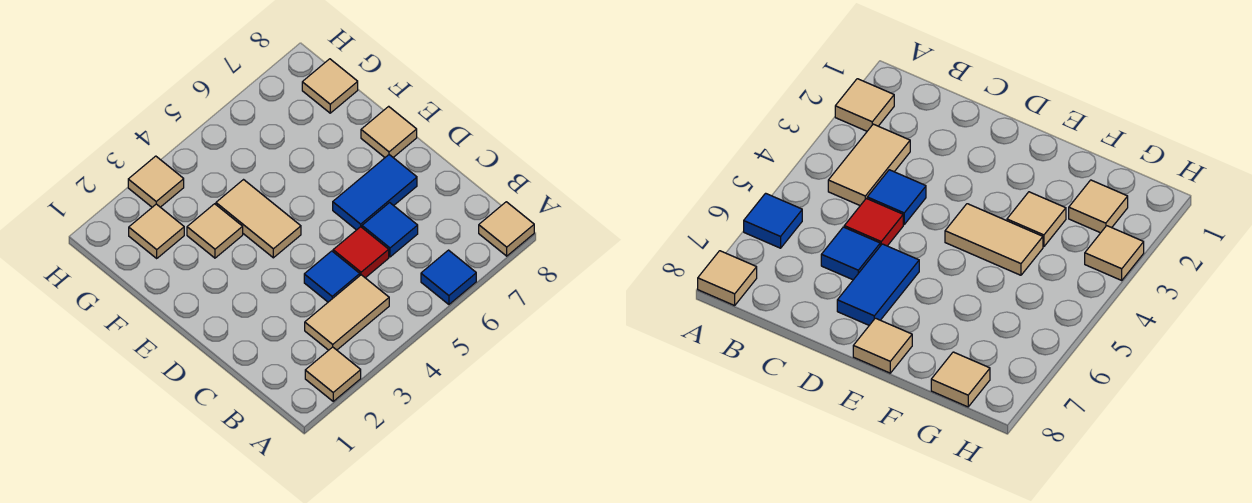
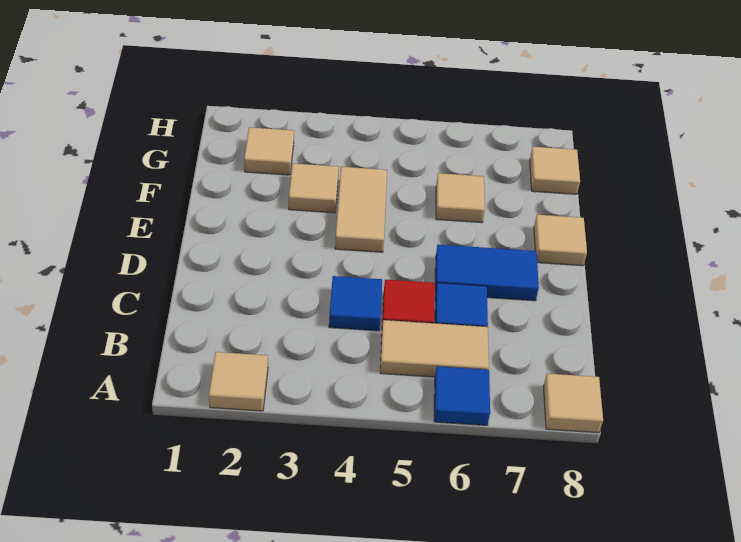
tan tile B3:B4 level 1 -> tan tile B5:B6 level 1
tan tile H3 level 1 -> tan tile F6 level 1

